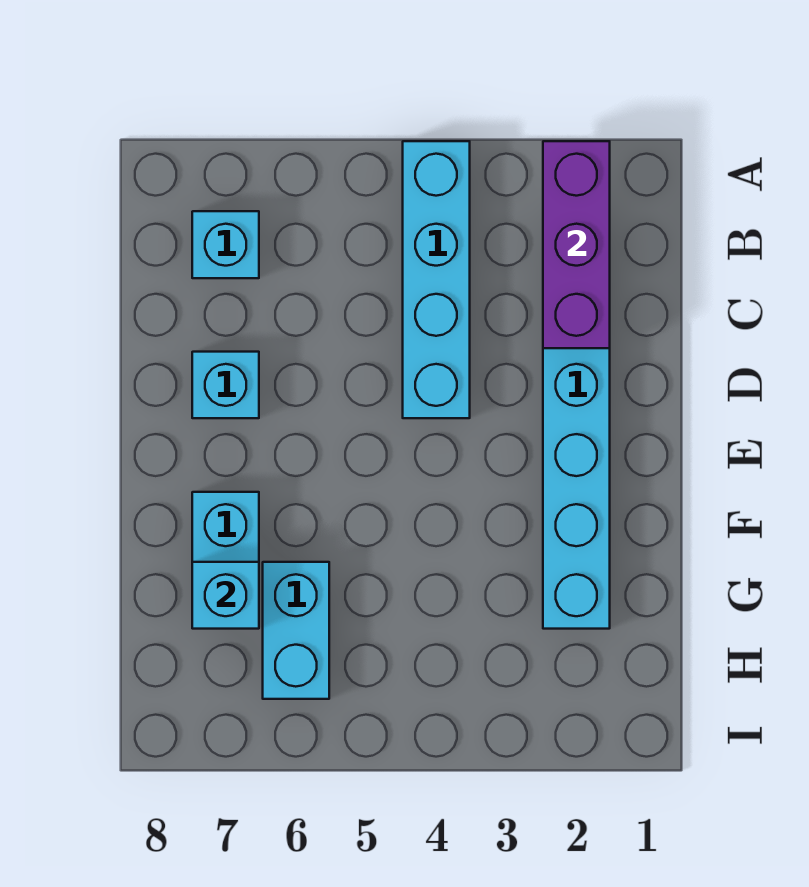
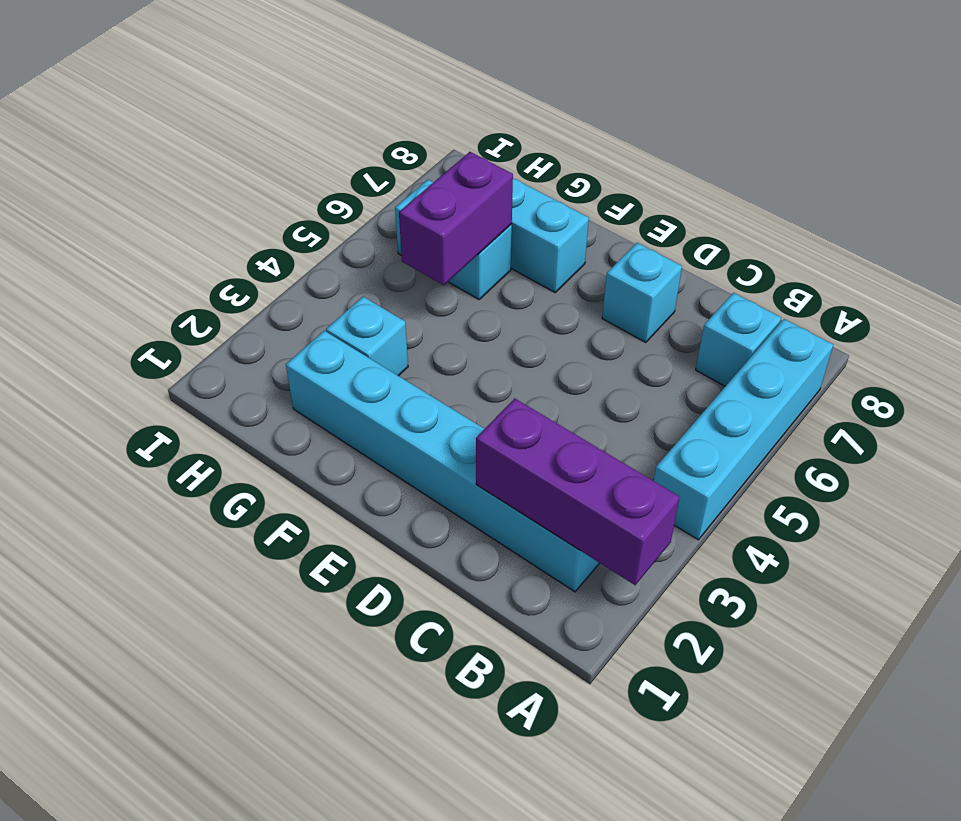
cyan brick A4:D4 level 1 -> cyan brick A4:A7 level 1
none -> purple brick G5:G6 level 2
cyan brick G7 level 2 -> cyan brick G3 level 1

